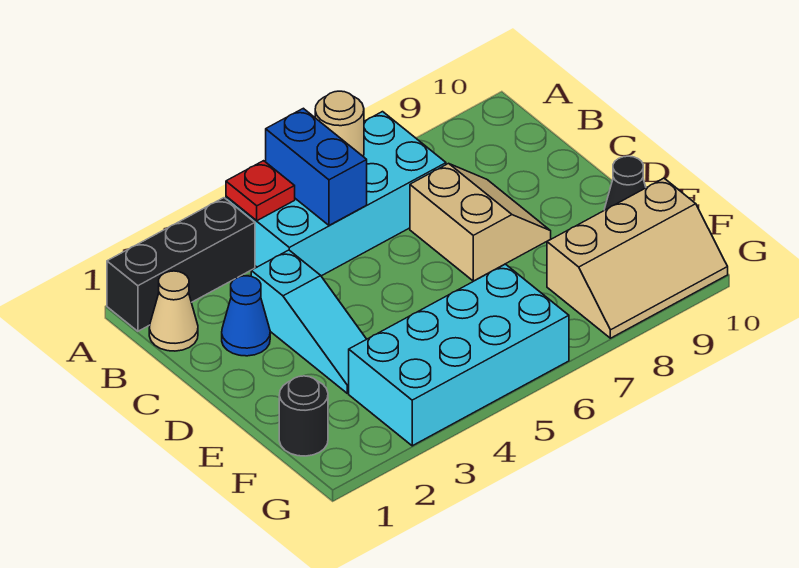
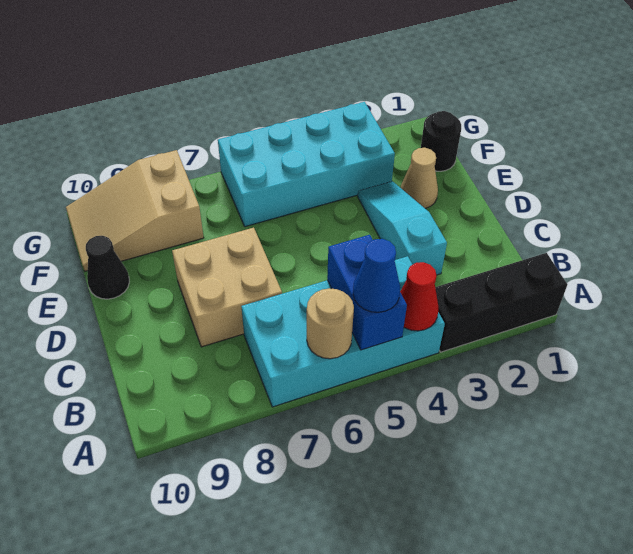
red plate A4 level 2 -> red cone A4 level 2
tan cone B1 level 1 -> tan cone E2 level 1
blue cone C2 level 1 -> blue cone A5 level 3
tan slope C7:D8 level 1 top 7 -> tan brick C7:D8 level 1
tan slope F8:G10 level 1 top F -> tan slope F8:G10 level 1 top 8

